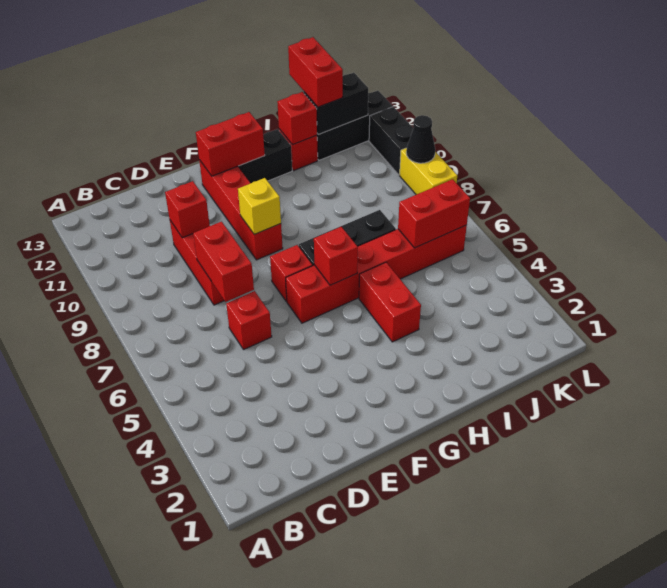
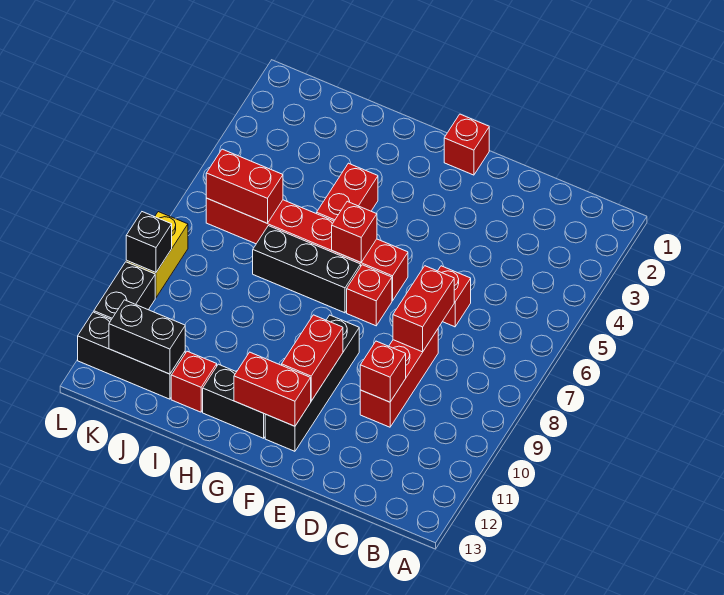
red brick F9:F12 level 1 -> black brick F9:F12 level 1
yellow brick F9 level 2 -> none
red brick I12 level 2 -> red brick F1 level 1
red brick J12:J13 level 3 -> red brick F10:F11 level 2
black cone L9 level 2 -> black brick L9 level 2

